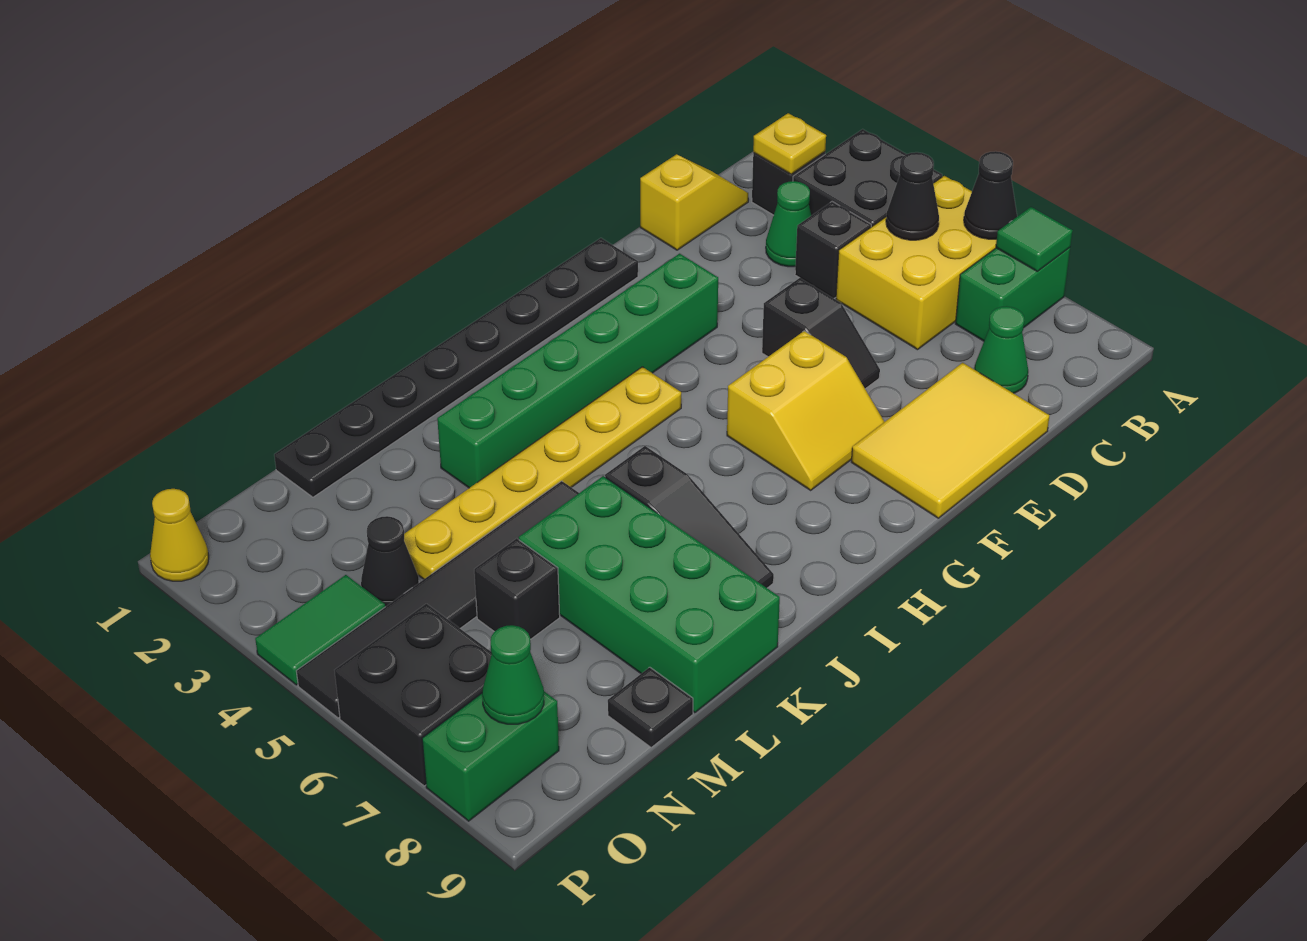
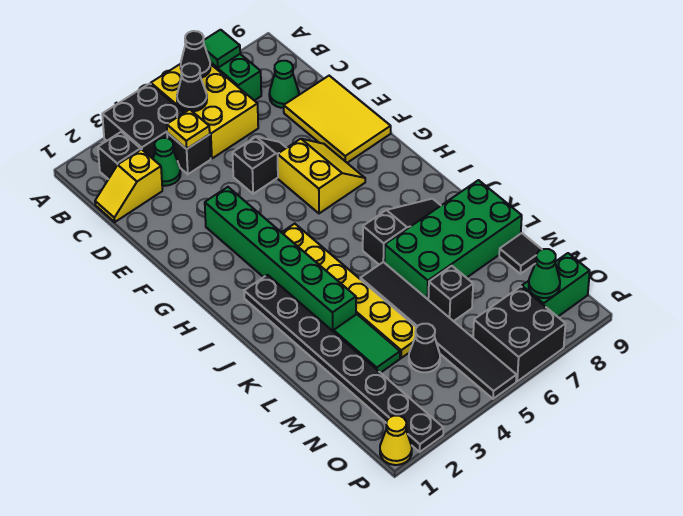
yellow plate B2 level 2 -> yellow plate C4 level 2
yellow slope C1:D1 level 1 top D -> yellow slope C1:C2 level 1 top 2
black plate F1:M1 level 1 -> black plate I2:P2 level 1
black plate M9 level 1 -> black tile M9 level 1
green tile O4:P4 level 1 -> green tile L3:M3 level 1
green brick O8:P8 level 1 -> green brick O8:O9 level 1

